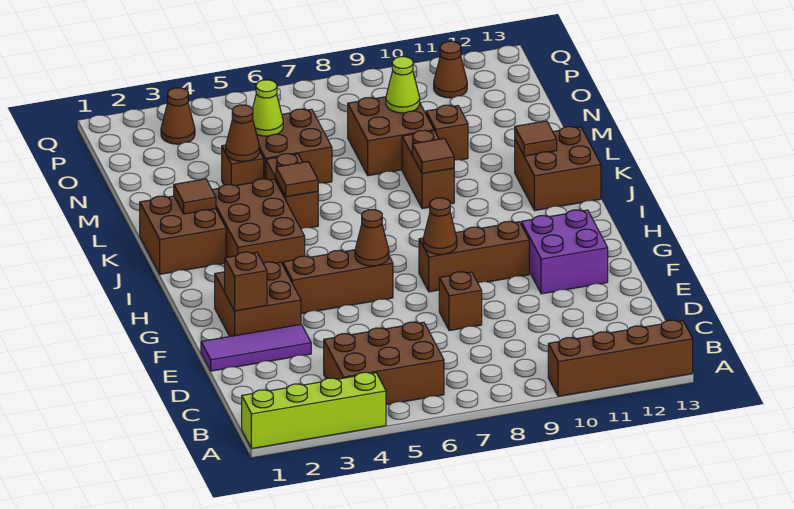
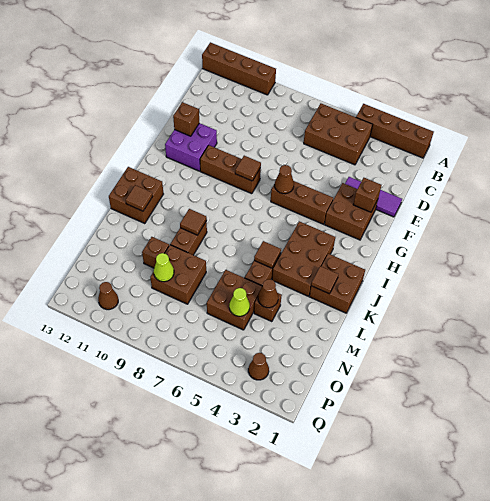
lime brick A1:A4 level 1 -> brown brick A1:A4 level 1
brown brick E8 level 1 -> brown brick F12 level 2
brown cone G8 level 2 -> brown tile G8 level 2

